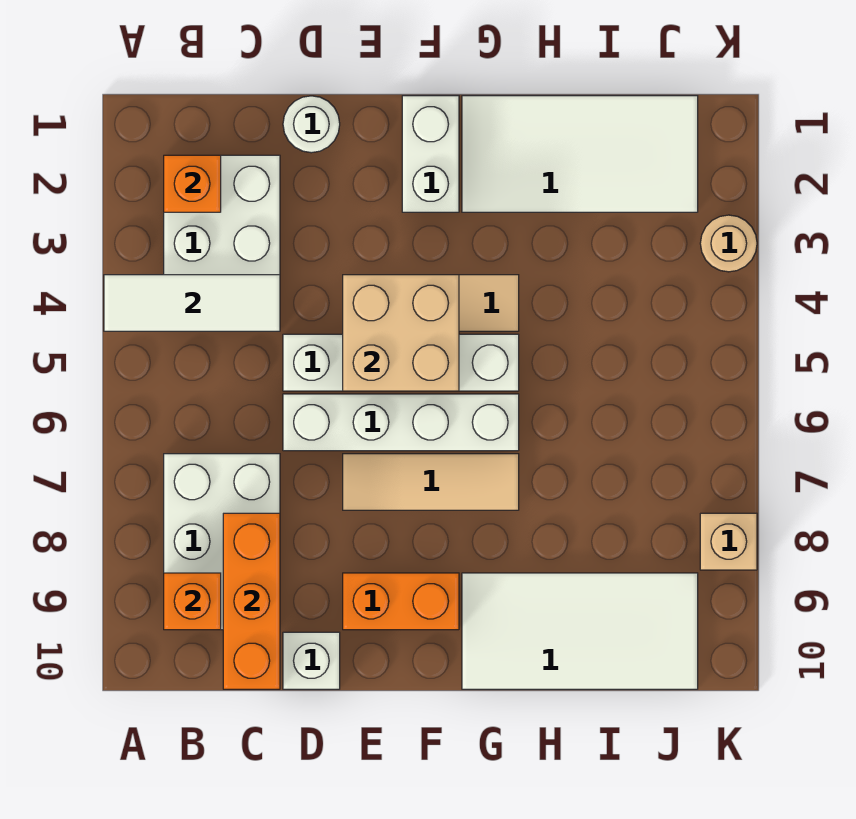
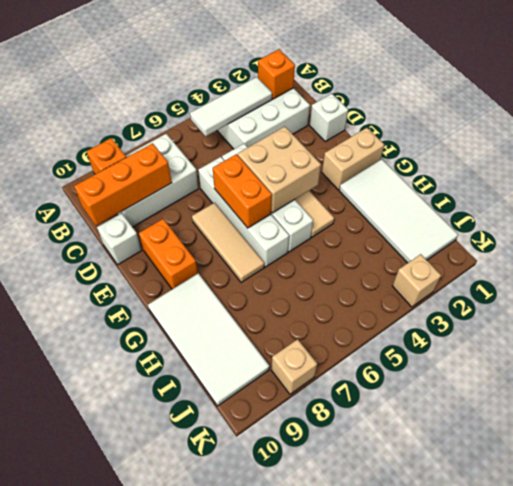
white tile A4:C4 level 2 -> white tile B3:B5 level 2
white round brick D1 level 1 -> white brick D1 level 1
none -> orange brick E6:F6 level 2
white brick F1:F2 level 1 -> tan brick F1:F2 level 1
tan round brick K3 level 1 -> tan brick K3 level 1

